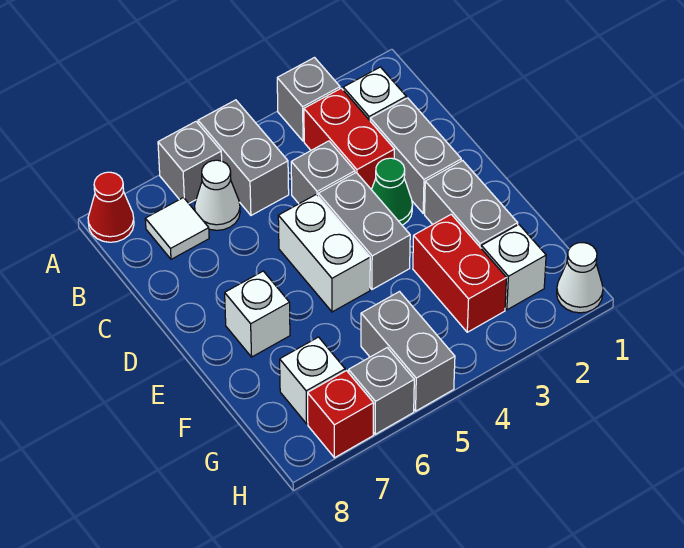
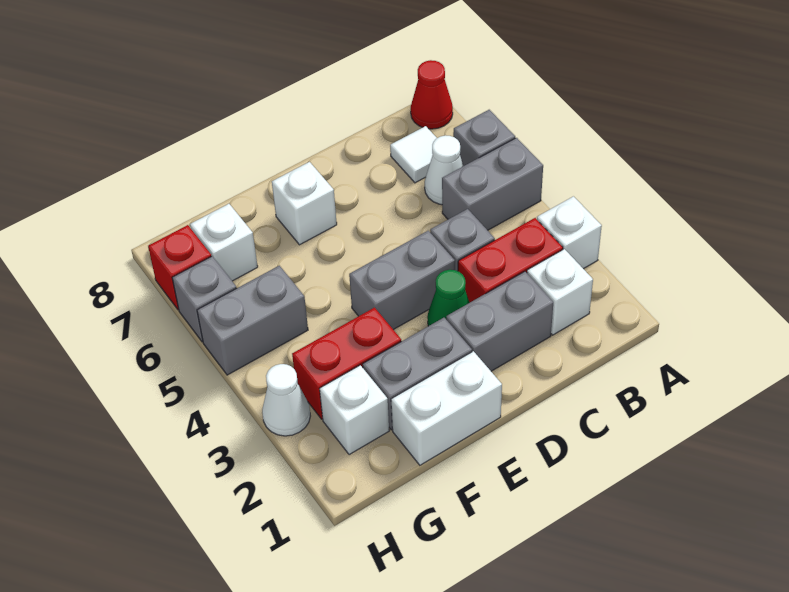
grey brick A3 level 1 -> white brick A3 level 1
white brick D5:E5 level 1 -> white brick E1:F1 level 1
white cone H1 level 1 -> white cone H3 level 1

